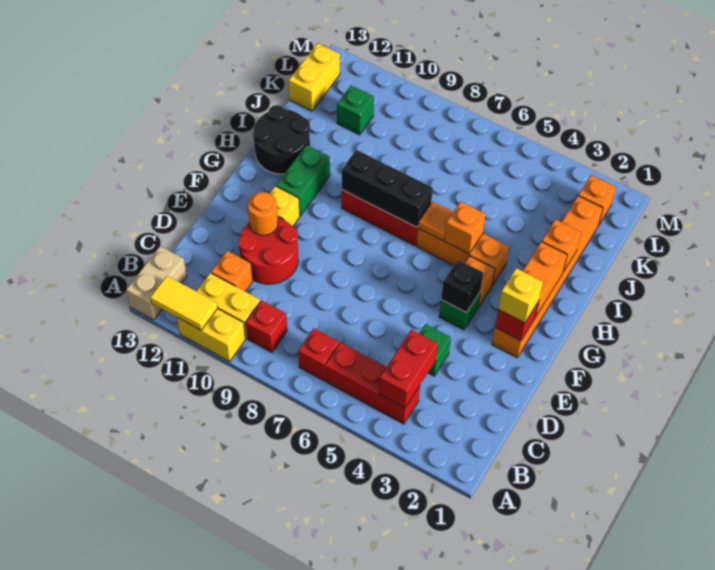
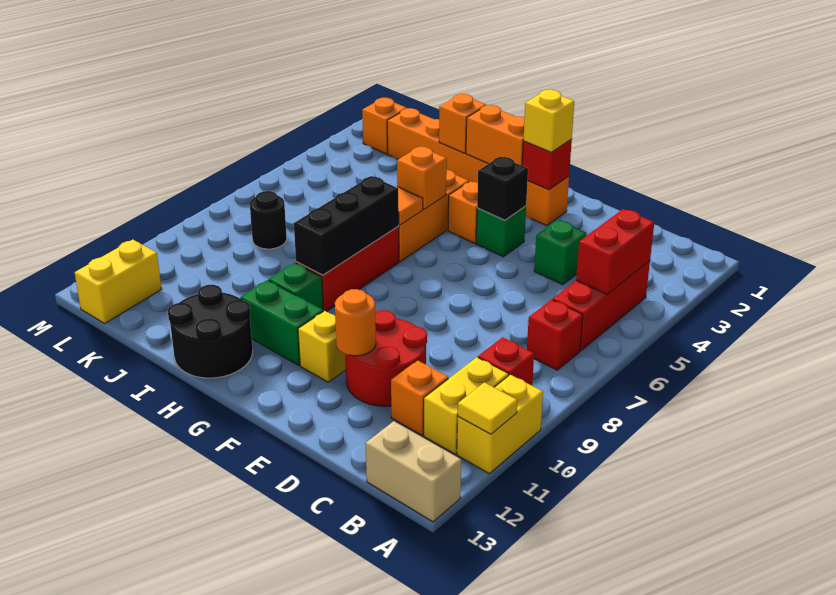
yellow tile A11:A12 level 2 -> yellow tile A11 level 2
red brick B4:C4 level 2 -> red brick B4:B5 level 2
none -> black round brick K8 level 1
green brick K11 level 1 -> green brick H10 level 1
yellow brick K13:L13 level 1 -> yellow brick L12:L13 level 1

